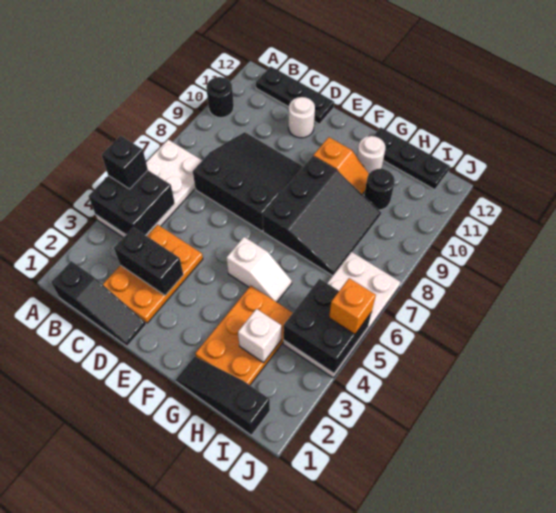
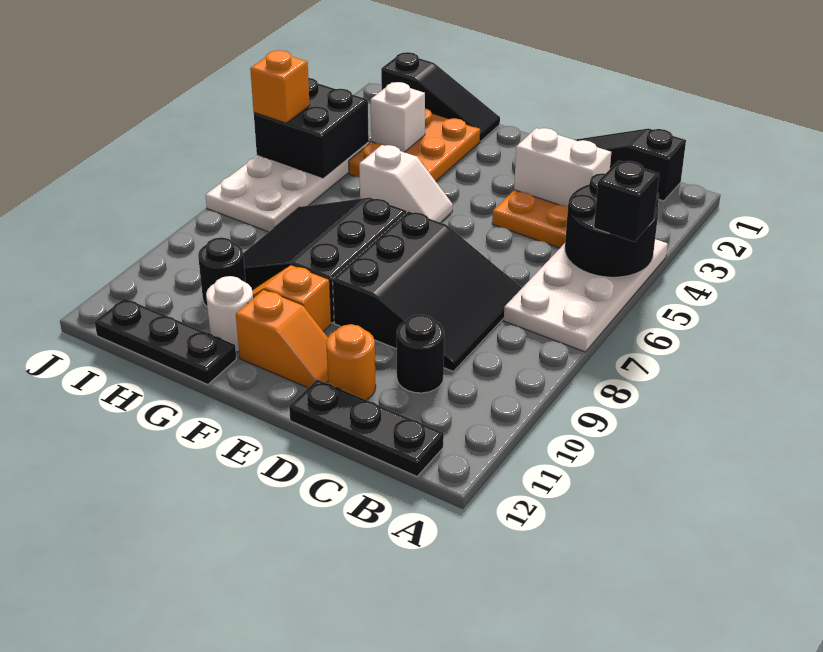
black brick A4:B5 level 2 -> black round brick A4:B5 level 2
black round brick A10 level 1 -> black round brick C10 level 1
black brick C3:D3 level 2 -> white brick C3:D3 level 2
black slope C7:E9 level 1 top 7 -> black slope C7:E9 level 1 top E
white round brick D11 level 1 -> orange round brick D11 level 1
none -> orange slope E11:F11 level 1 top F
white slope F5:G5 level 1 top F -> white slope F5:G5 level 1 top G

